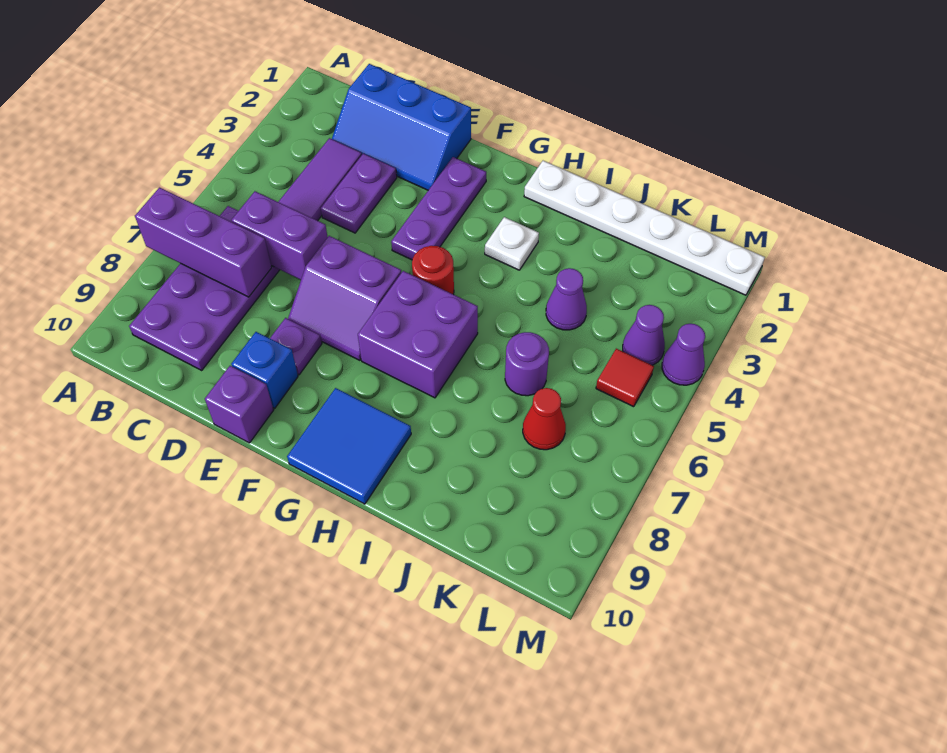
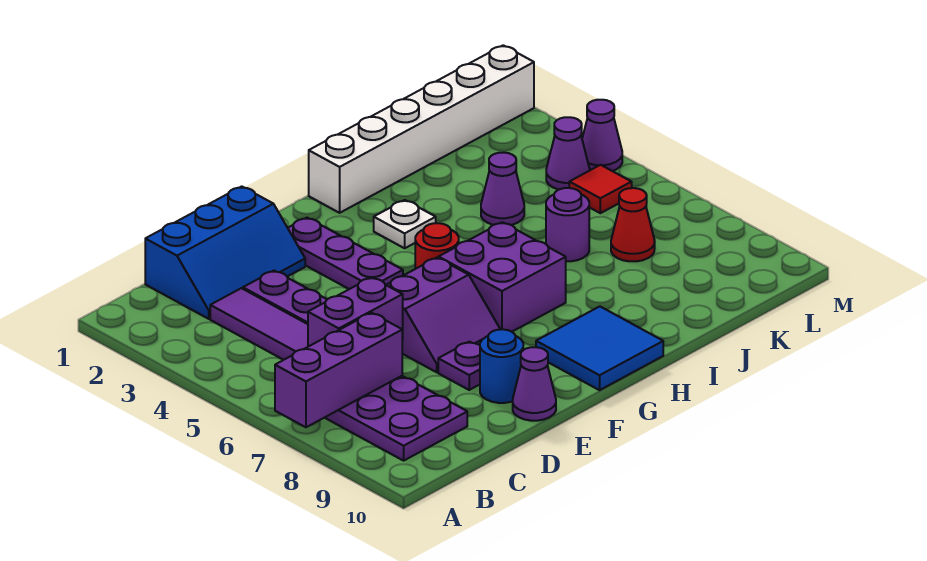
blue brick E9 level 1 -> blue round brick E9 level 1
purple brick E10 level 1 -> purple cone E10 level 1
white plate H1:M1 level 1 -> white brick H1:M1 level 1

